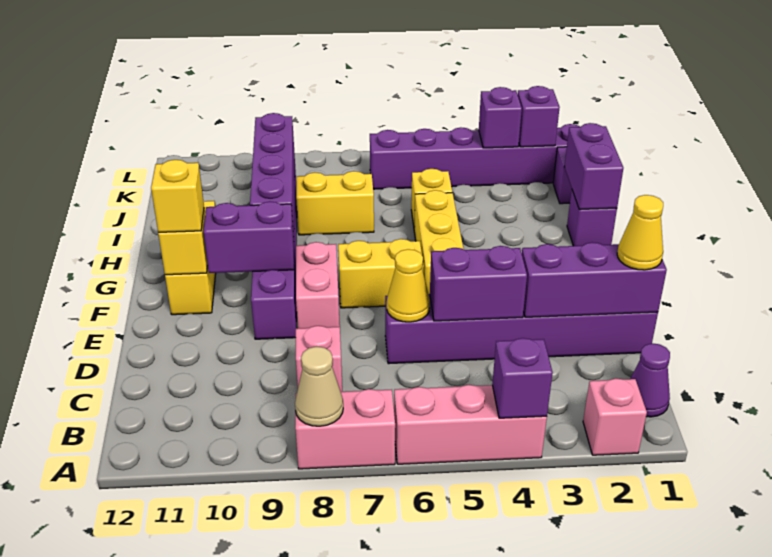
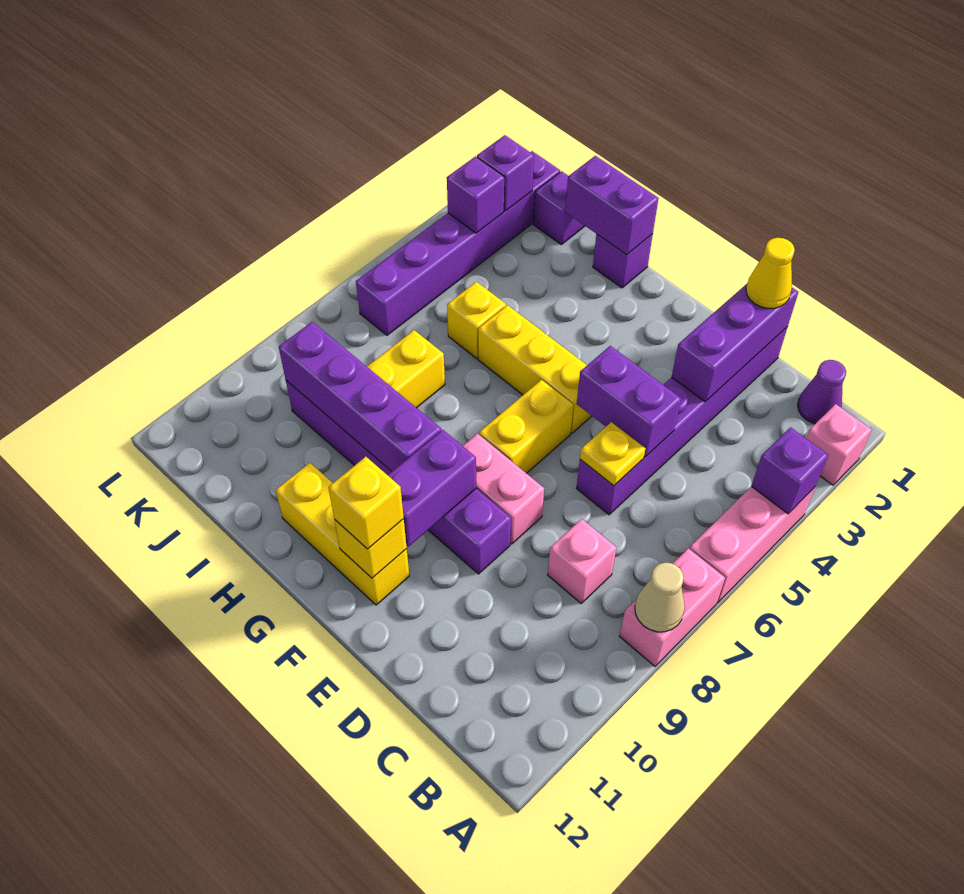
purple brick D4:D5 level 2 -> purple brick D5:E5 level 2
yellow cone D6 level 2 -> yellow plate D6 level 2

